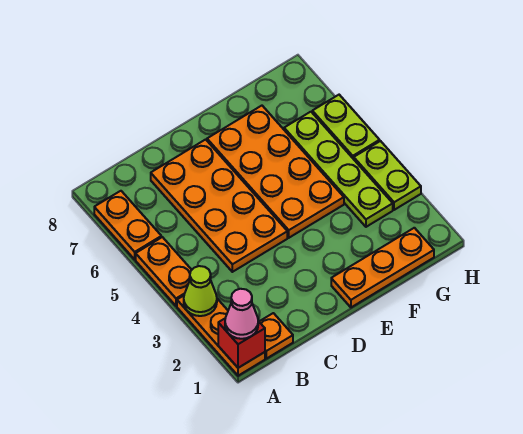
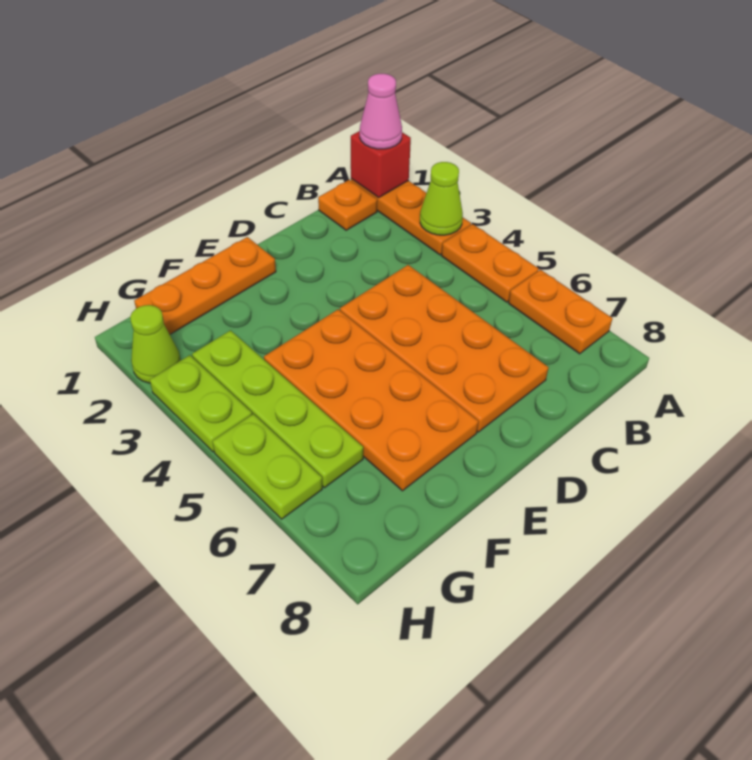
none -> lime cone H2 level 1

